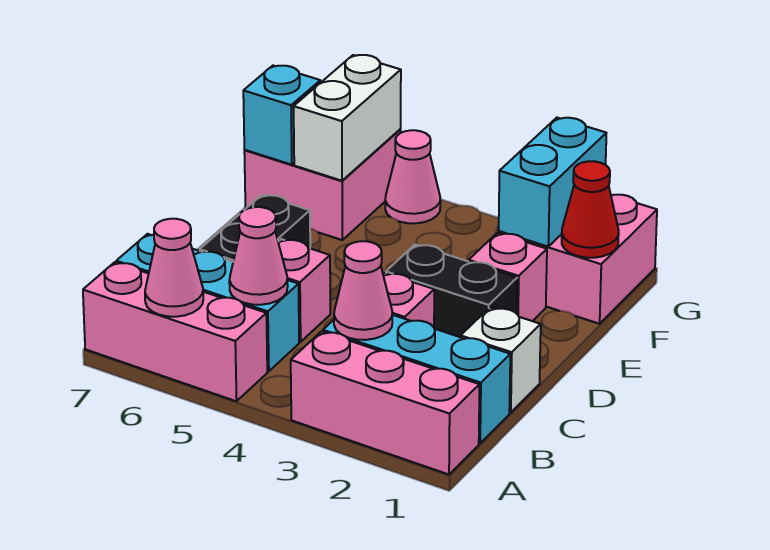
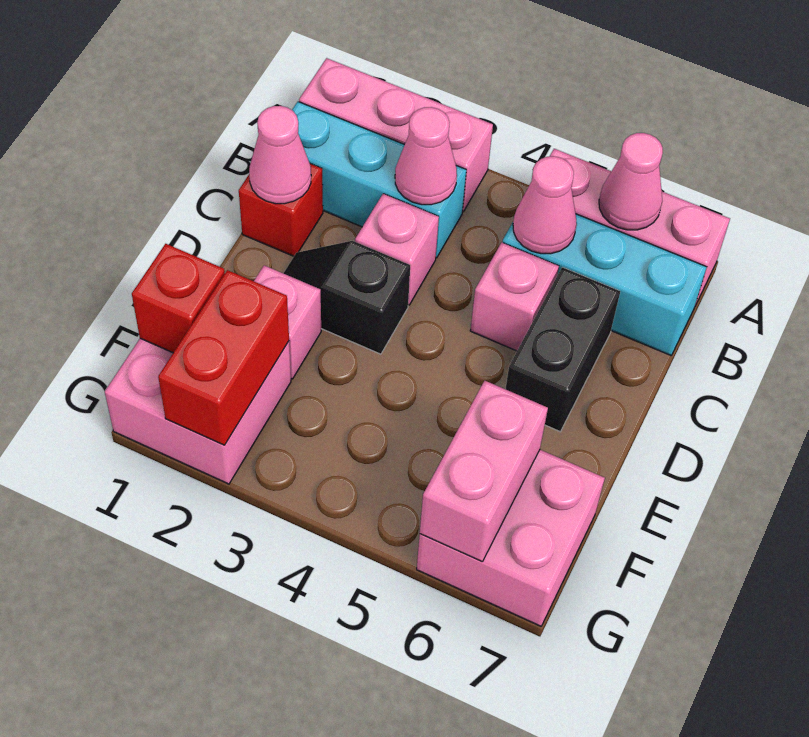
white brick C1 level 1 -> red brick C1 level 1
black brick D2:D3 level 1 -> black slope D2:D3 level 1 top 3
red cone F1 level 2 -> red brick F1 level 2
cyan brick F2:G2 level 2 -> red brick F2:G2 level 2
white brick F6:G6 level 2 -> pink brick F6:G6 level 2
cyan brick F7 level 2 -> none
pink cone G5 level 1 -> pink cone C1 level 2

